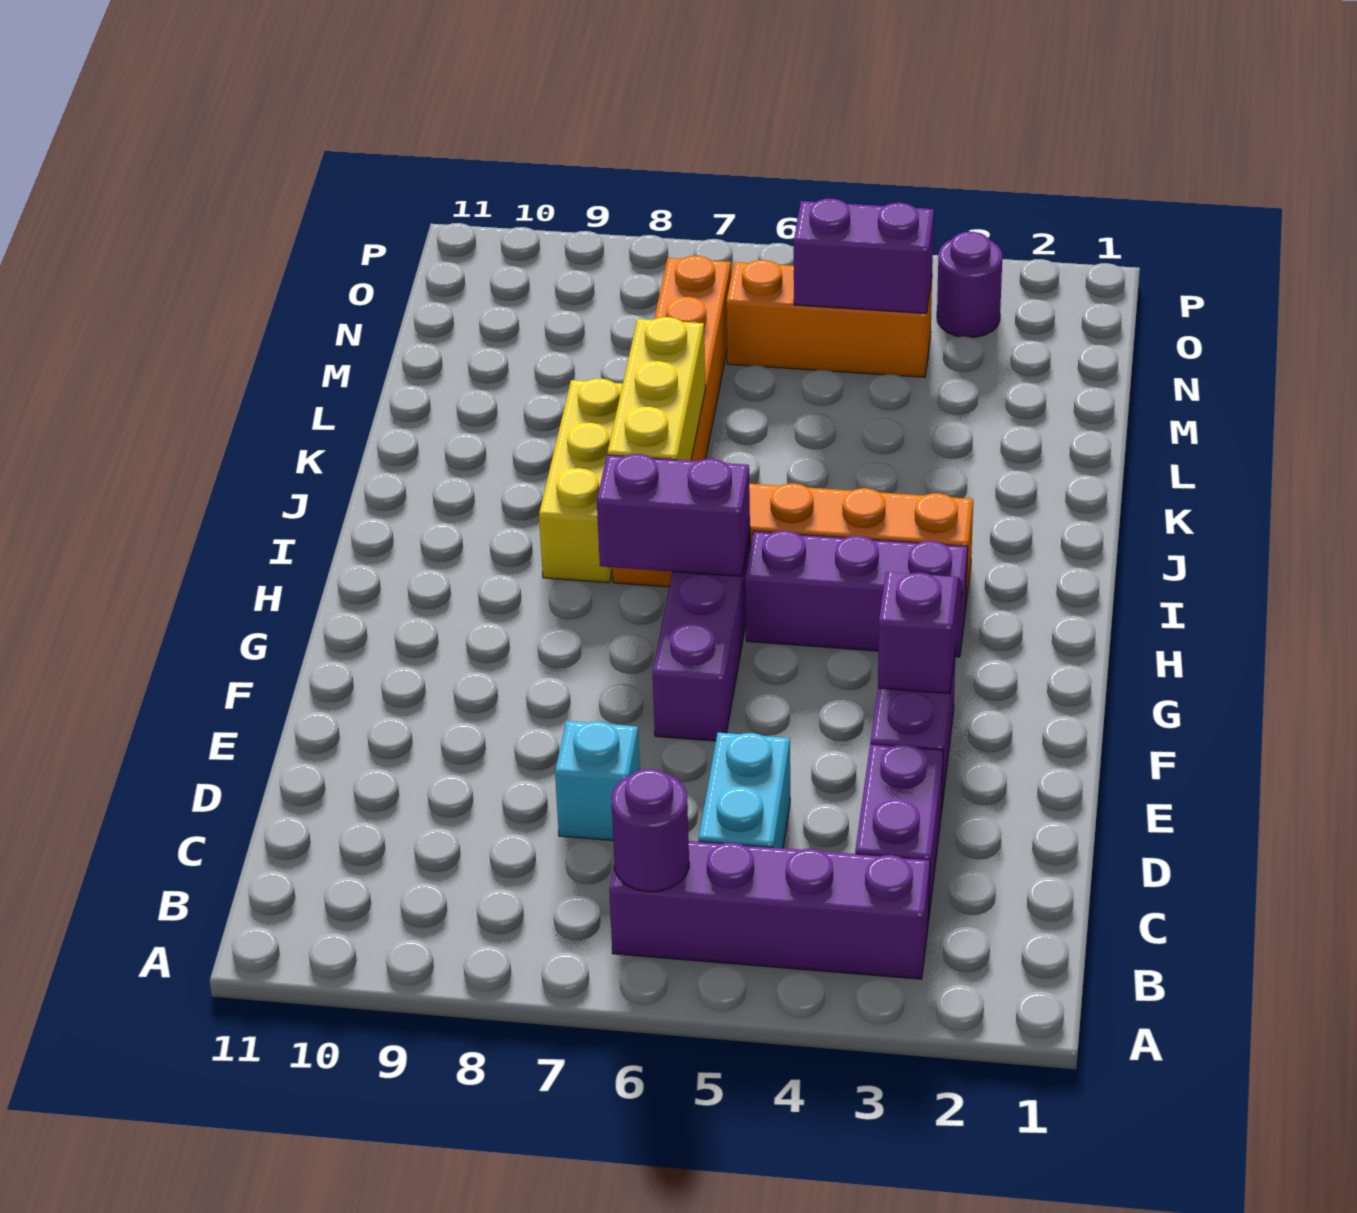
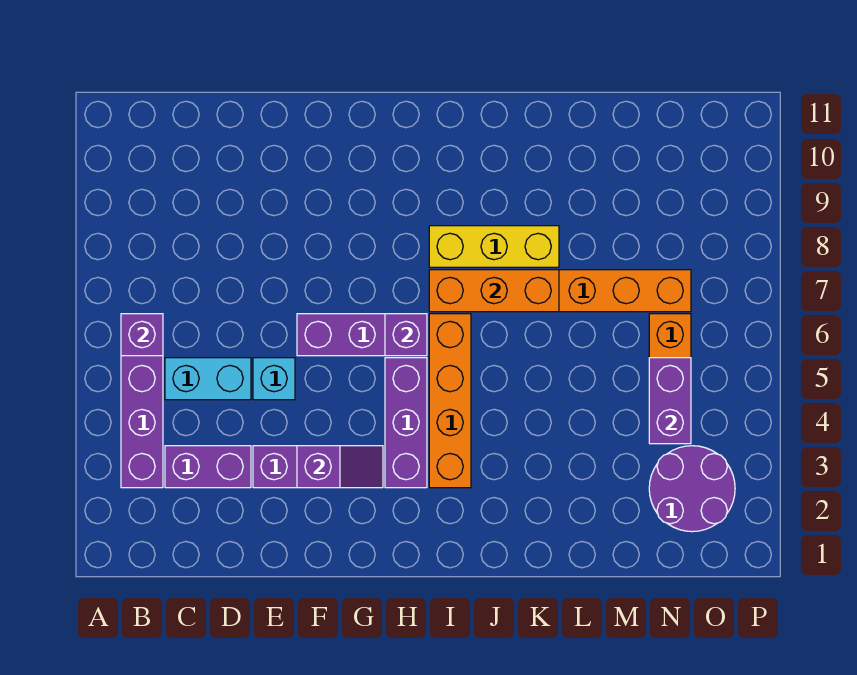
purple round brick B6 level 2 -> purple brick B6 level 2
cyan brick D7 level 1 -> cyan brick E5 level 1
purple brick H6:H7 level 2 -> purple brick H6 level 2
yellow brick I7:K7 level 2 -> orange brick I7:K7 level 2
purple round brick O3 level 1 -> purple round brick N2:O3 level 1

